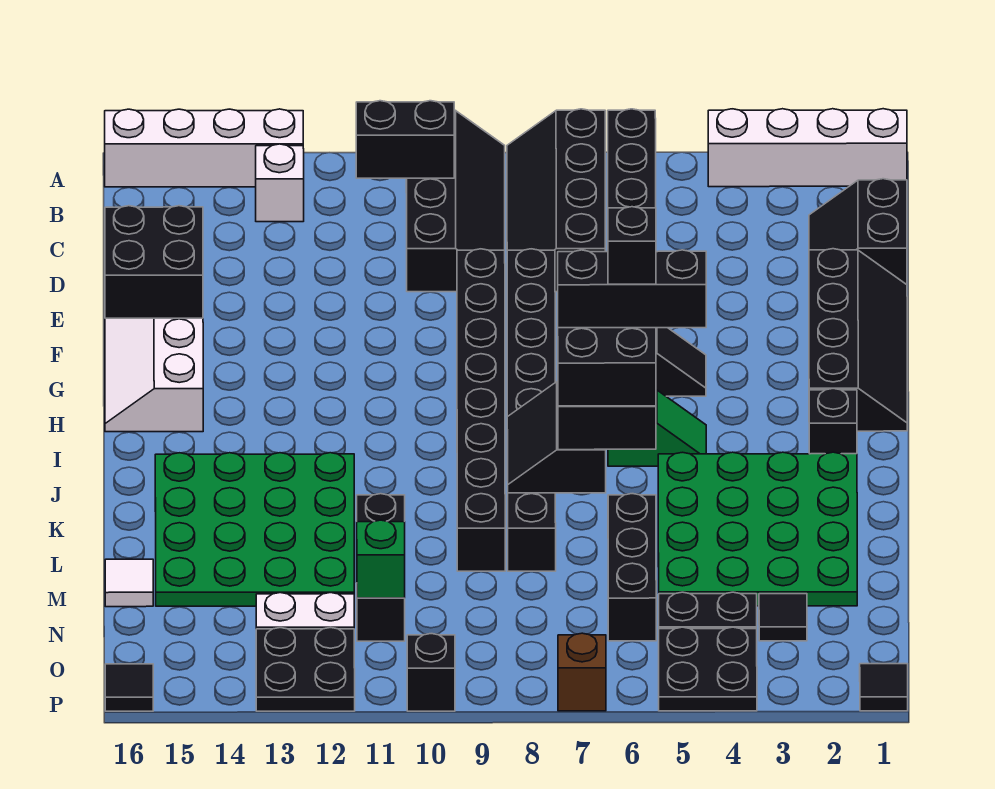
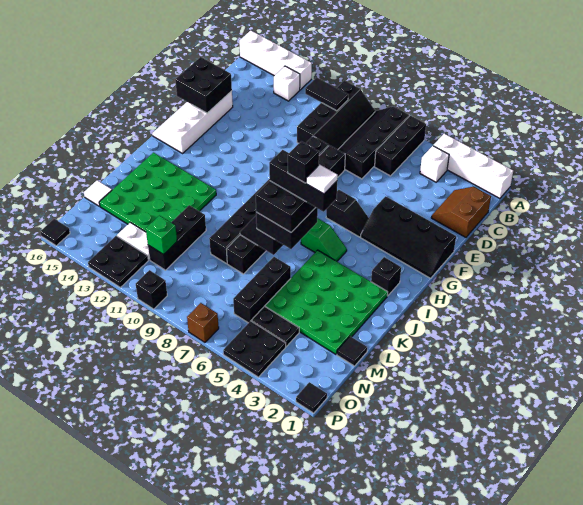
none -> white brick B4 level 1
black brick B10:B11 level 2 -> black tile B10:B11 level 2
black slope C1:D2 level 1 top 1 -> brown slope C1:D2 level 1 top 1
black slope E1:H2 level 1 top 2 -> black slope F1:G4 level 1 top F
none -> white tile J5 level 6
black tile N3 level 1 -> black tile M1 level 1

